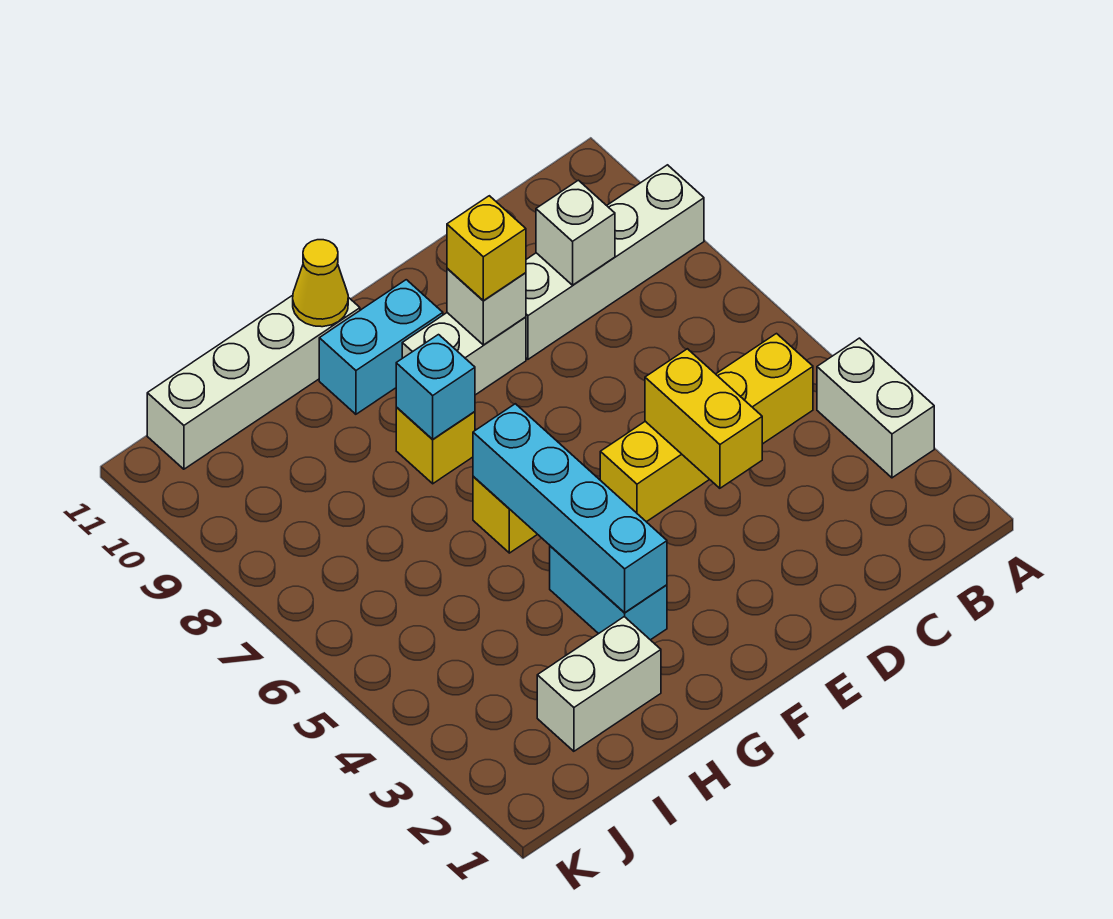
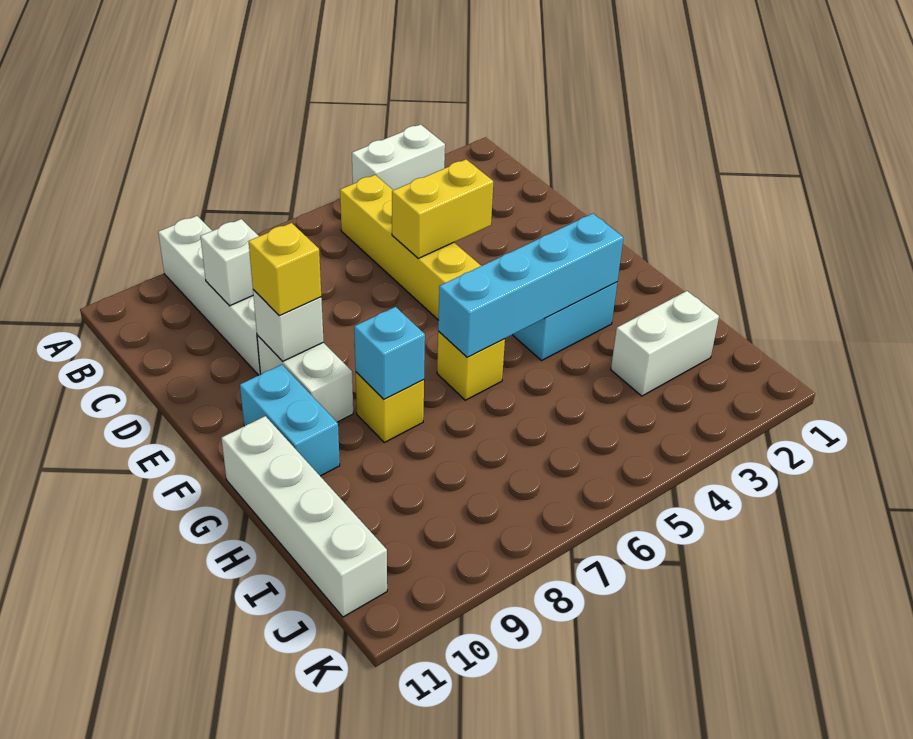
yellow cone G11 level 2 -> none
white brick H2:I2 level 1 -> white brick I2:I3 level 1

